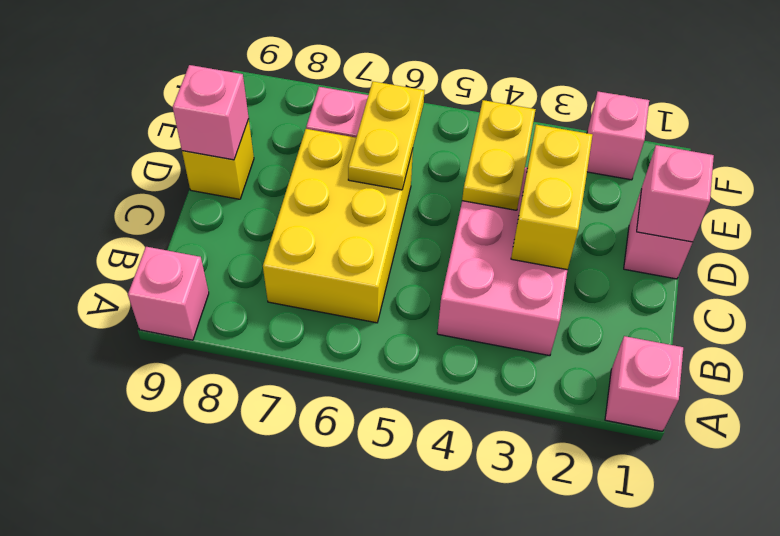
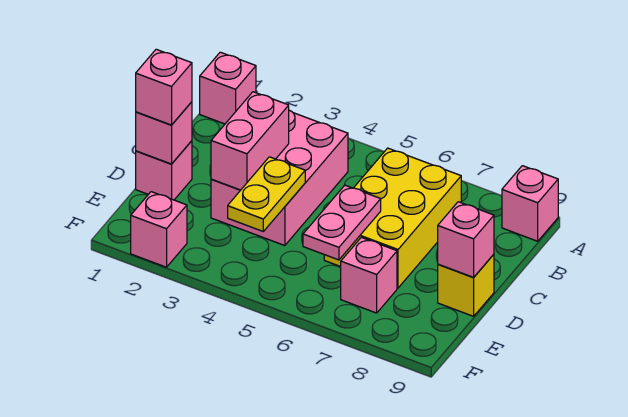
yellow brick C3:D3 level 2 -> pink brick C3:D3 level 2
none -> pink brick D1 level 3
yellow plate D6:E6 level 2 -> pink plate D6:E6 level 2

